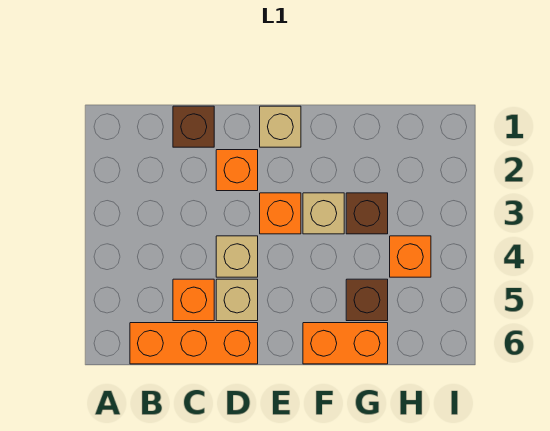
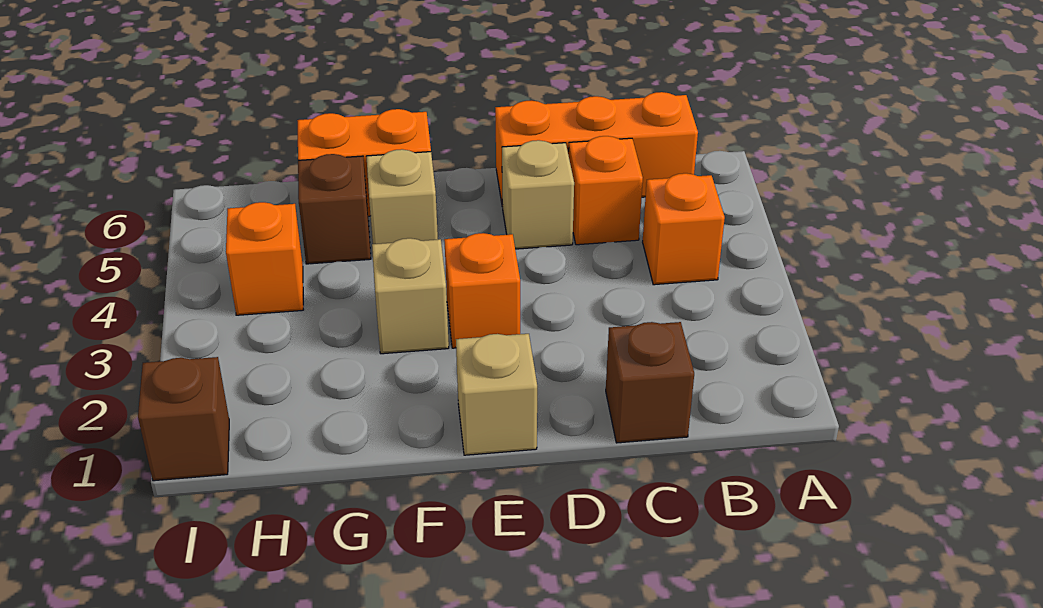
orange brick D2 level 1 -> orange brick B4 level 1
tan brick D4 level 1 -> tan brick F5 level 1
brown brick G3 level 1 -> brown brick I1 level 1

